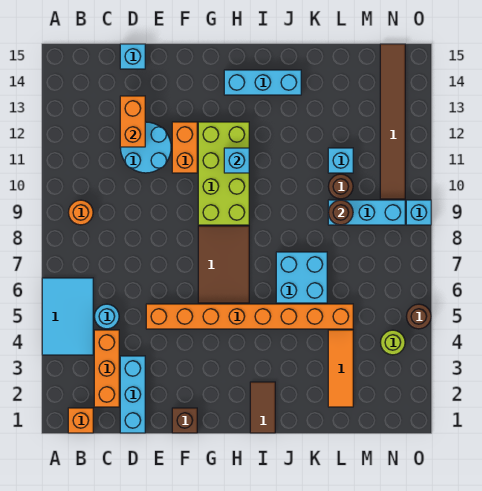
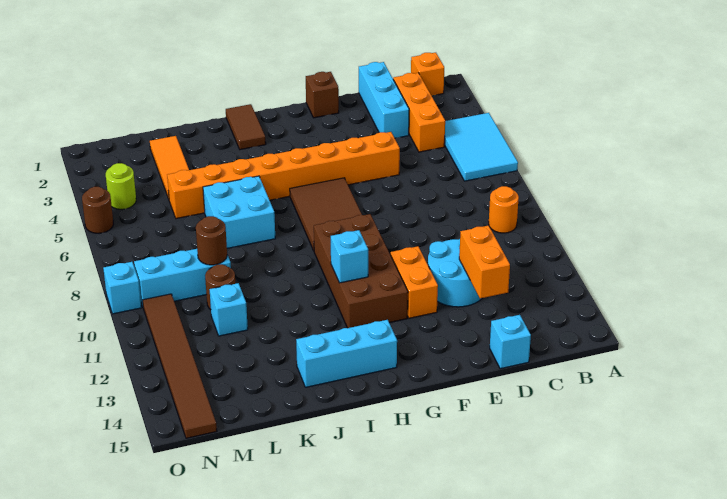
cyan round brick C5 level 1 -> none
lime brick G9:H12 level 1 -> brown brick G9:H12 level 1

